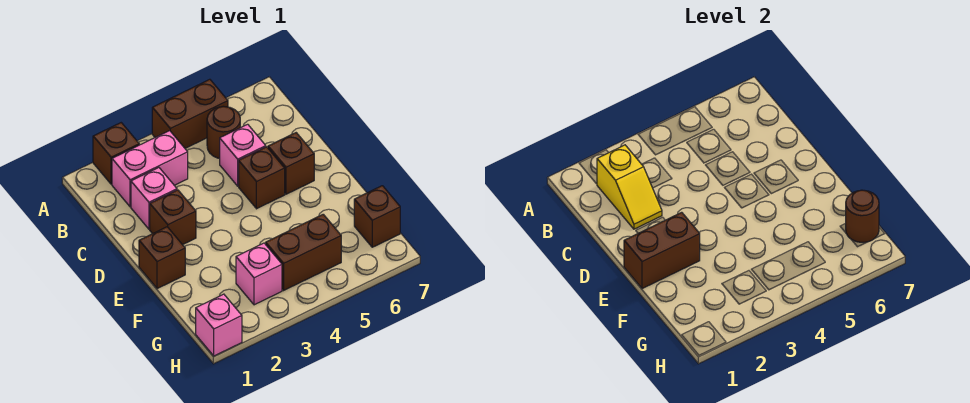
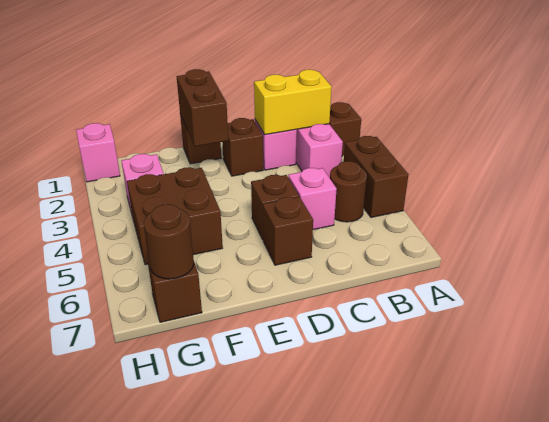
yellow slope B2:C2 level 2 top B -> yellow brick B2:C2 level 2
brown brick G4:G5 level 1 -> brown brick F4:G5 level 1

